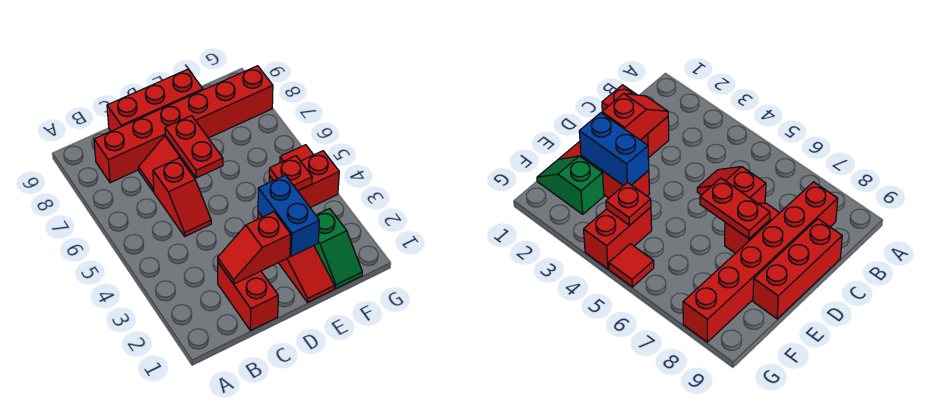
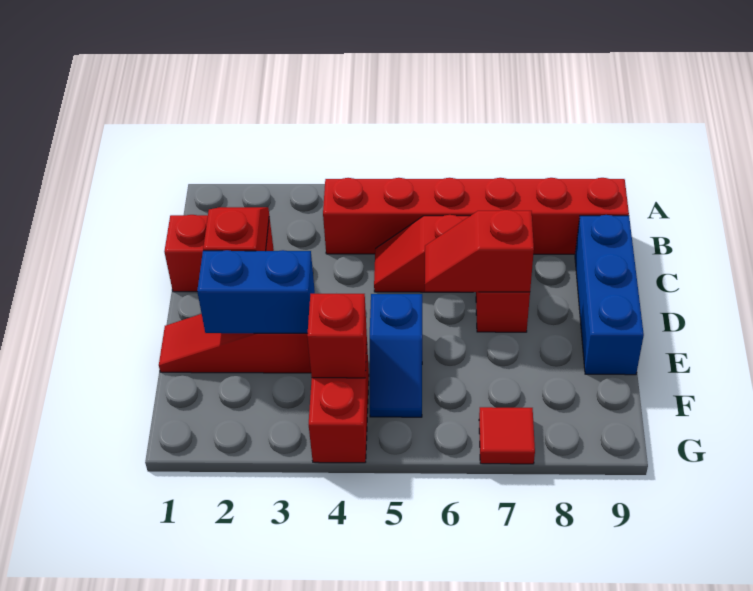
red brick B8:G8 level 1 -> red brick B4:B9 level 1
red brick C9:E9 level 1 -> blue brick C9:E9 level 1
red plate D6:D7 level 2 -> red slope D6:D7 level 2 top 7
none -> blue slope E5:F5 level 1 top E
green slope F1:F2 level 1 top 2 -> none
red plate F4 level 2 -> red brick F4 level 2
red tile G5 level 1 -> red tile G7 level 1

